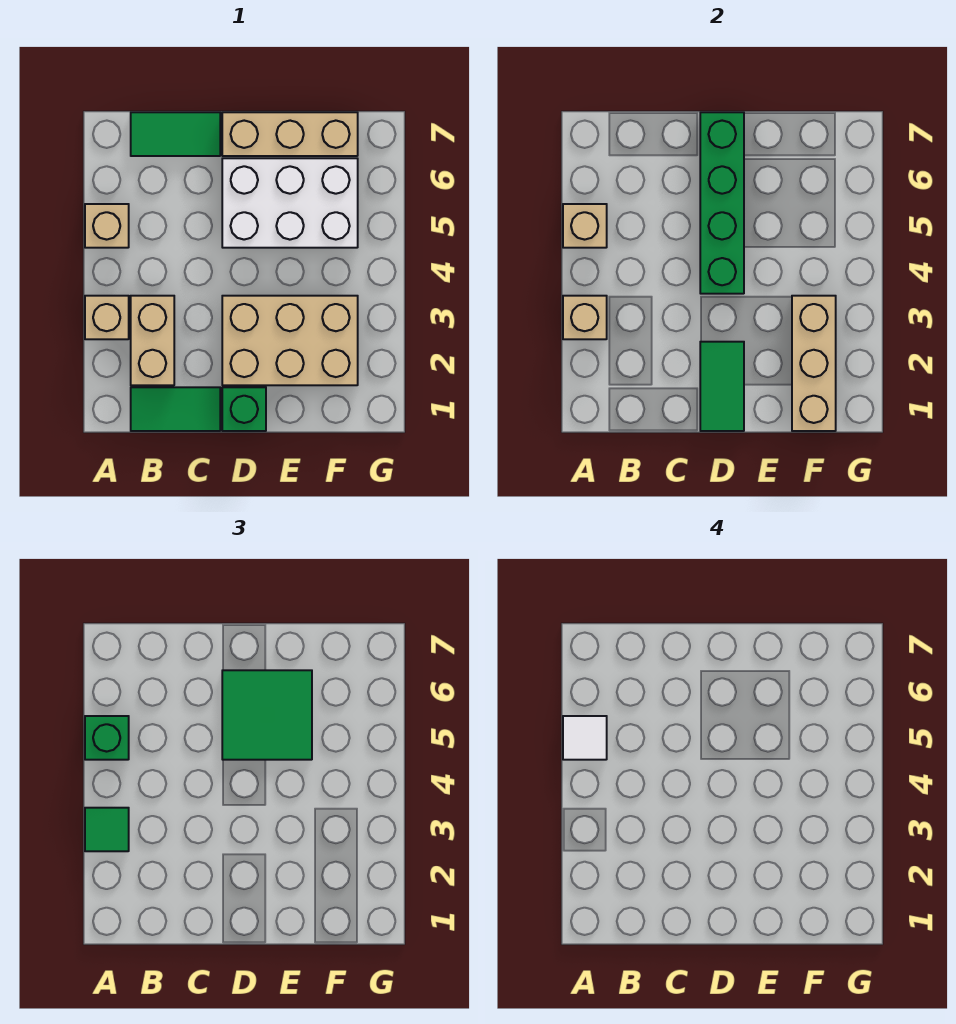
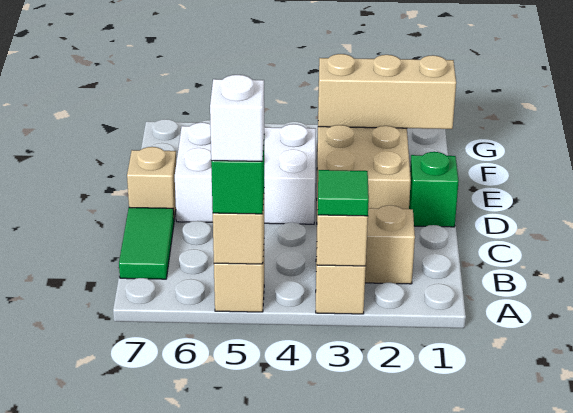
white tile A5 level 4 -> white brick A5 level 4
green tile B1:C1 level 1 -> none
green tile D1:D2 level 2 -> none
green brick D4:D7 level 2 -> none
white brick D5:F6 level 1 -> white brick D4:E6 level 1
green tile D5:E6 level 3 -> none
tan brick D7:F7 level 1 -> tan brick D7 level 1

